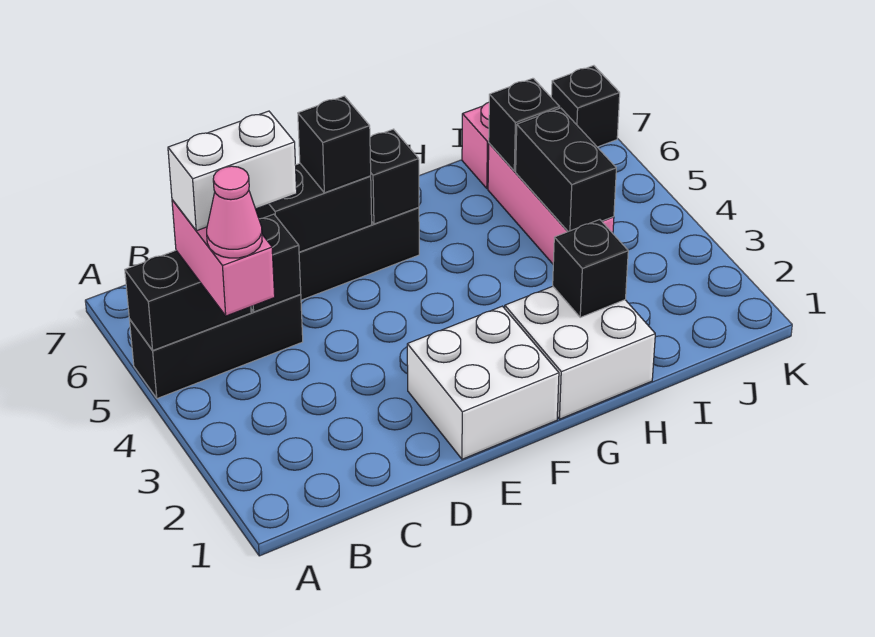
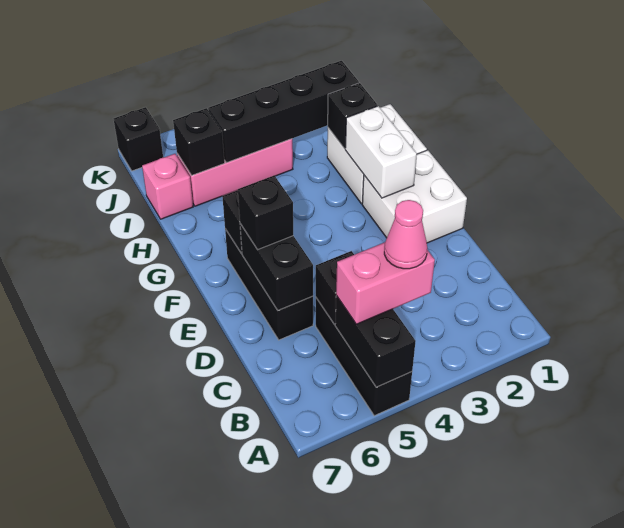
white brick B5:C5 level 4 -> white brick F2:G2 level 2
black brick I4:I5 level 2 -> black brick I2:I5 level 2

